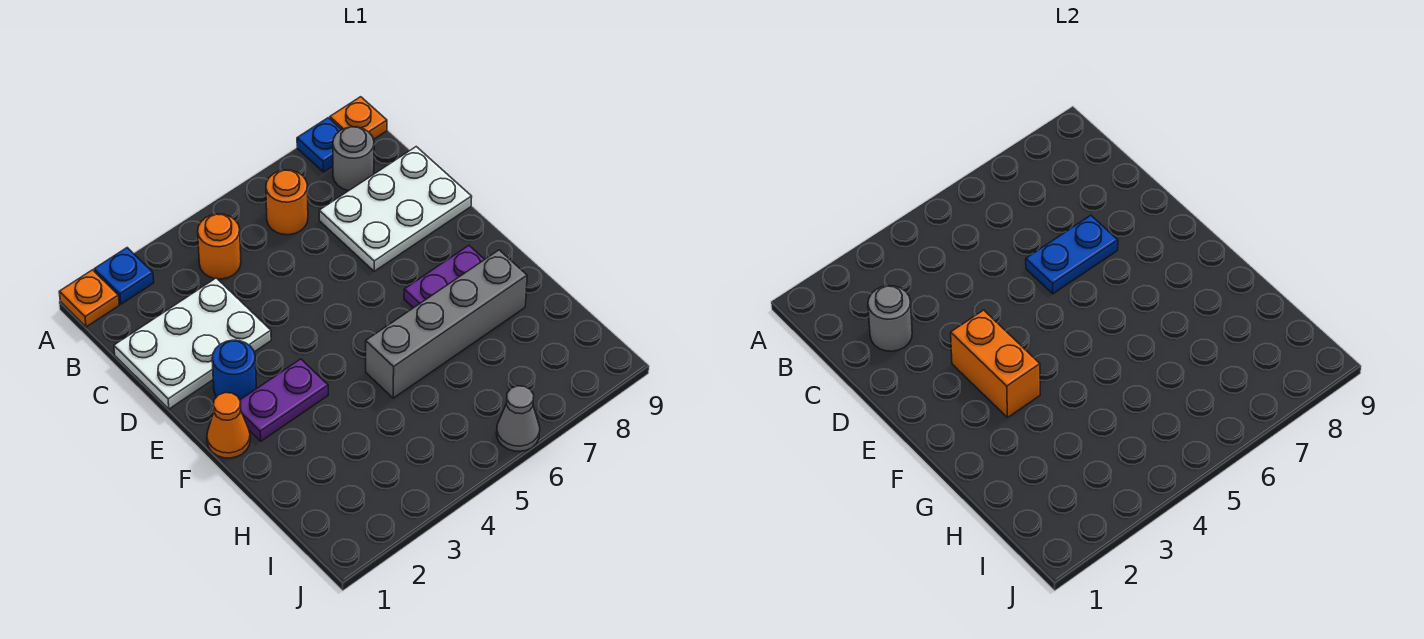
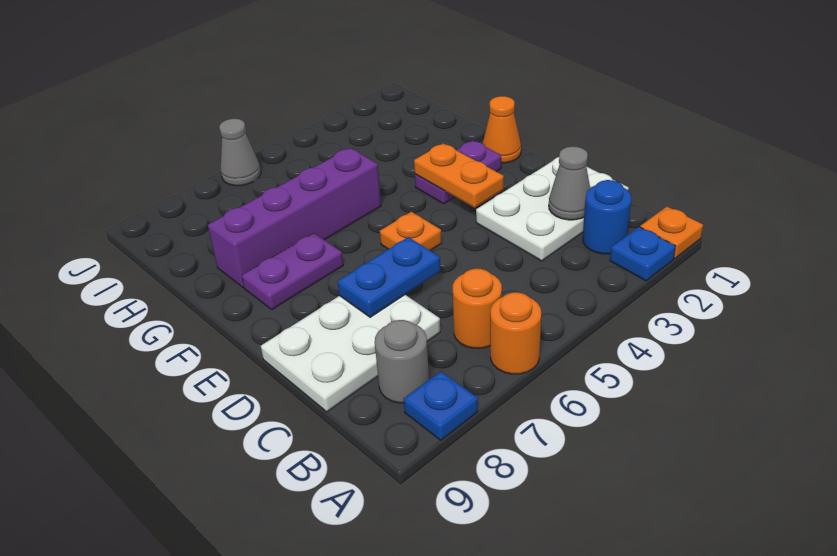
orange plate A9 level 1 -> orange plate E5 level 1
orange round brick B4 level 1 -> orange round brick A6 level 1
grey round brick C2 level 2 -> grey cone C2 level 2
blue round brick E2 level 1 -> blue round brick B2 level 1
orange brick E3:F3 level 2 -> orange plate E3:F3 level 2
grey brick G5:G8 level 1 -> purple brick G5:G8 level 1

